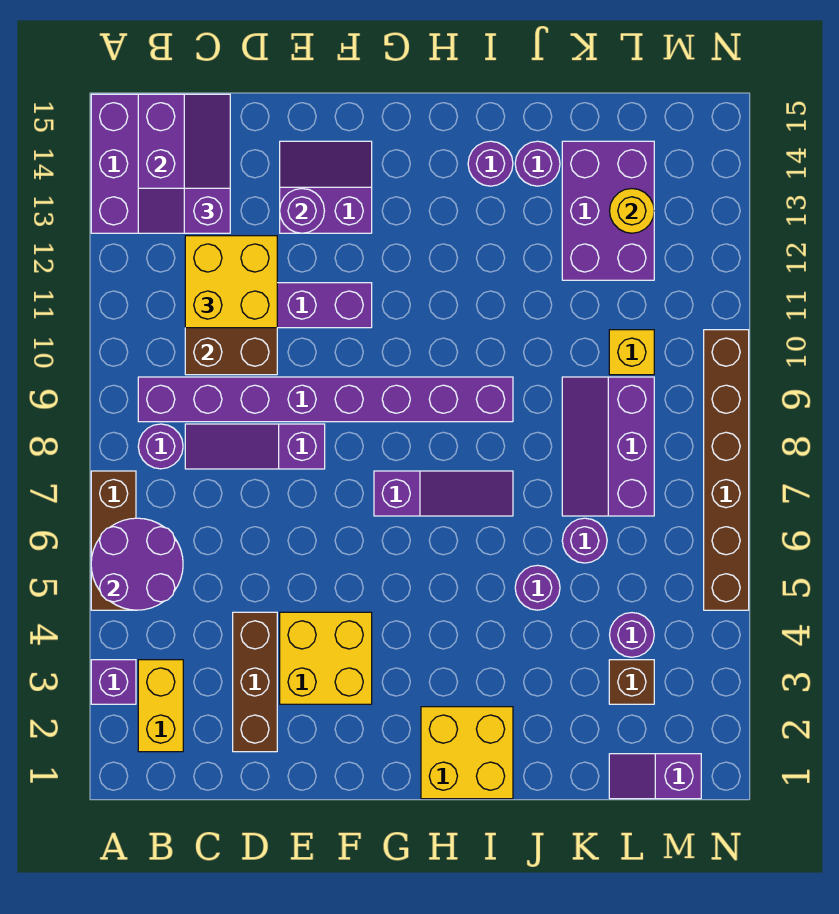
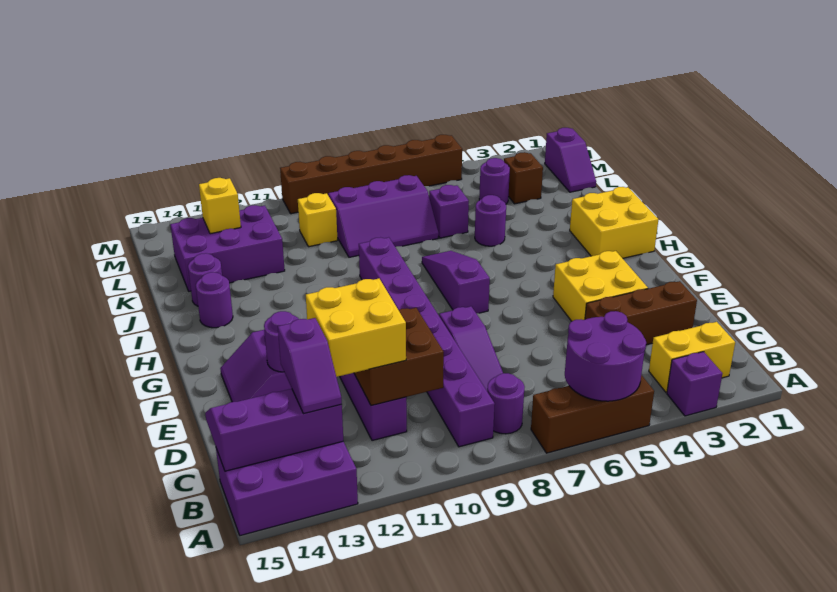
purple round brick K6 level 1 -> purple brick K6 level 1
yellow round brick L13 level 2 -> yellow brick L13 level 2

